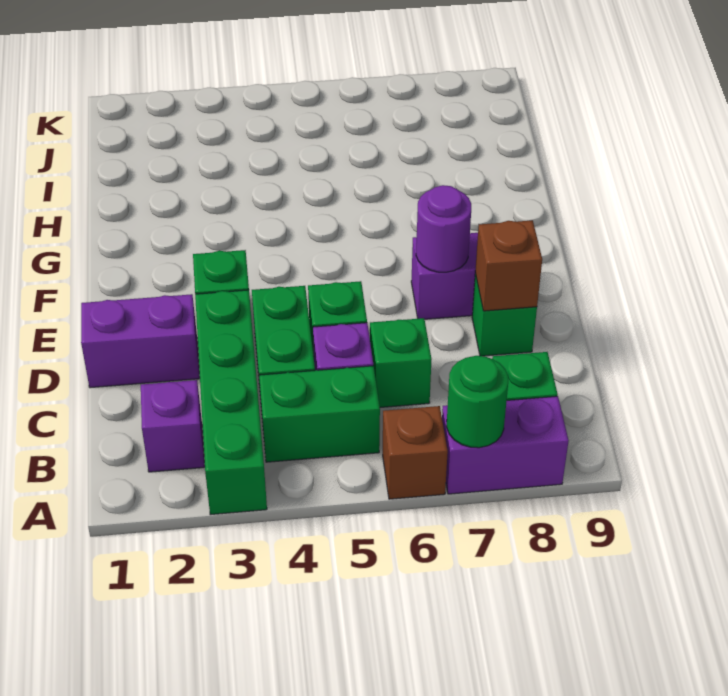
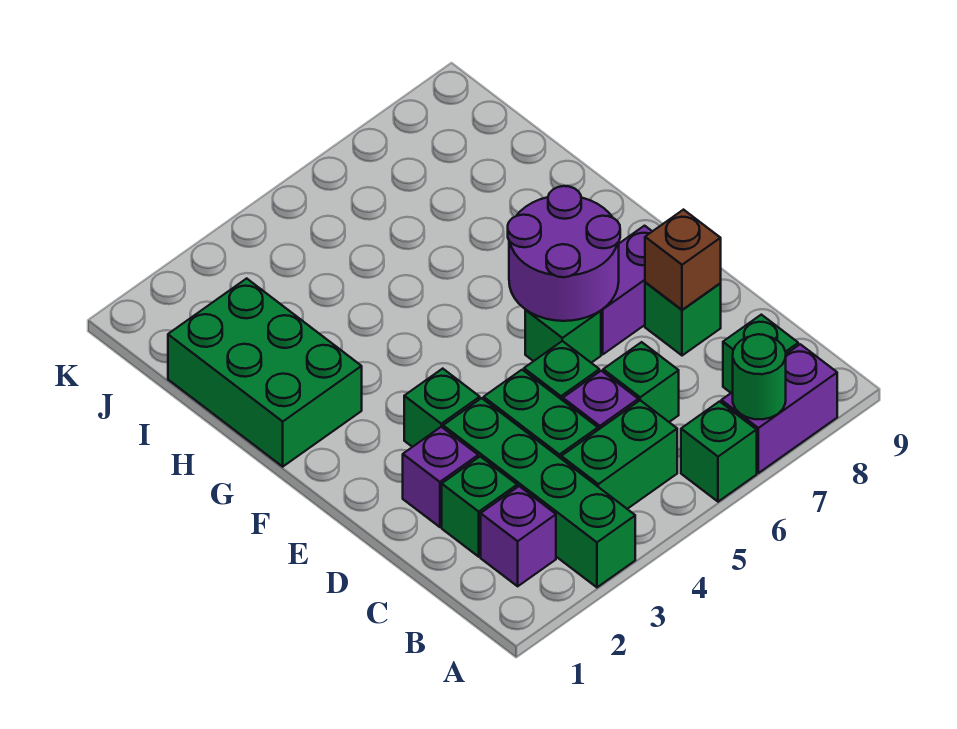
brown brick A6 level 1 -> green brick A6 level 1
none -> green brick C2 level 1
purple brick D1:D2 level 1 -> purple brick D2 level 1
none -> green brick E6 level 1
purple round brick E7 level 2 -> purple round brick E6:F7 level 2
none -> green brick G1:I2 level 1

